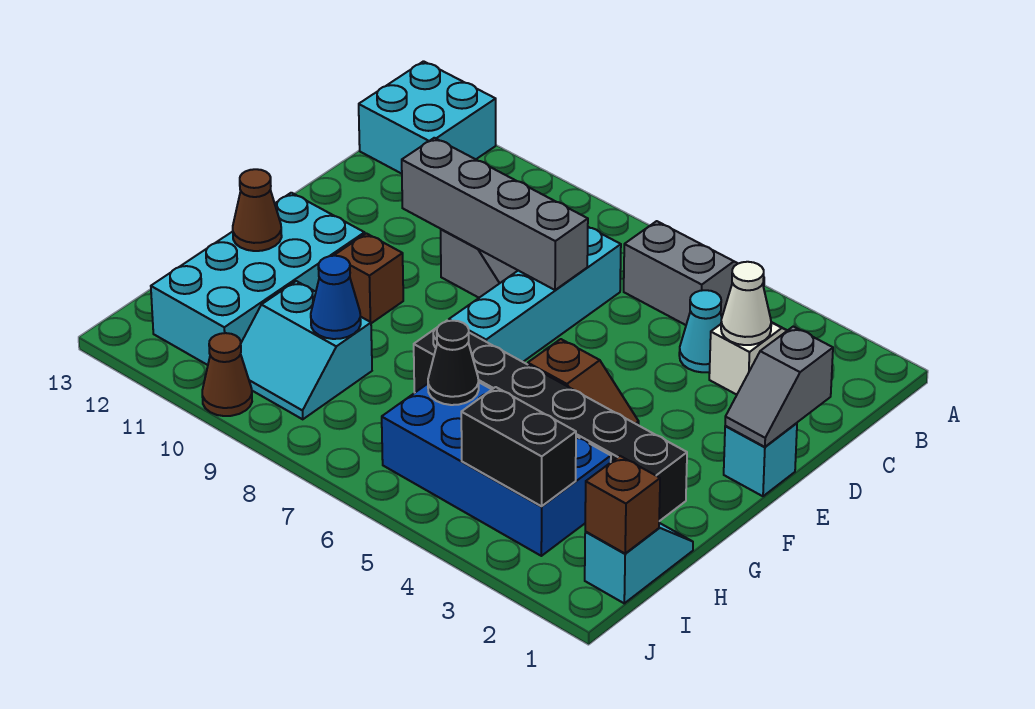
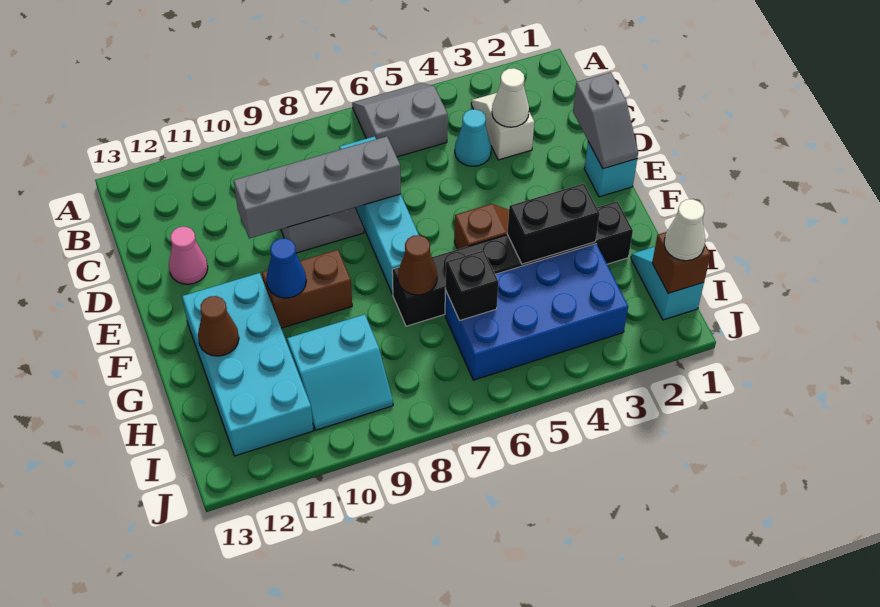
cyan brick A12:B13 level 1 -> none
none -> pink cone D12 level 1
brown brick F10 level 1 -> brown brick F9:F10 level 1
black cone H6 level 2 -> black brick H6 level 2
blue cone H9 level 2 -> blue cone F10 level 2
none -> white cone I1 level 3
black brick I3:I4 level 2 -> black brick G3:G4 level 2
brown cone J10 level 1 -> brown cone G7 level 2

